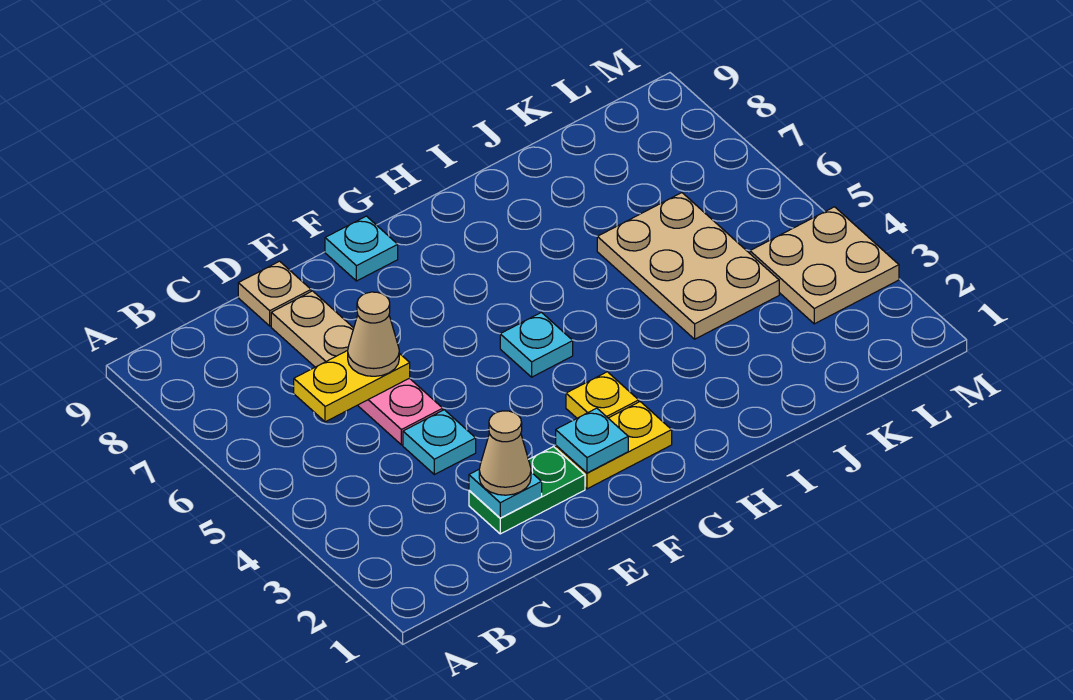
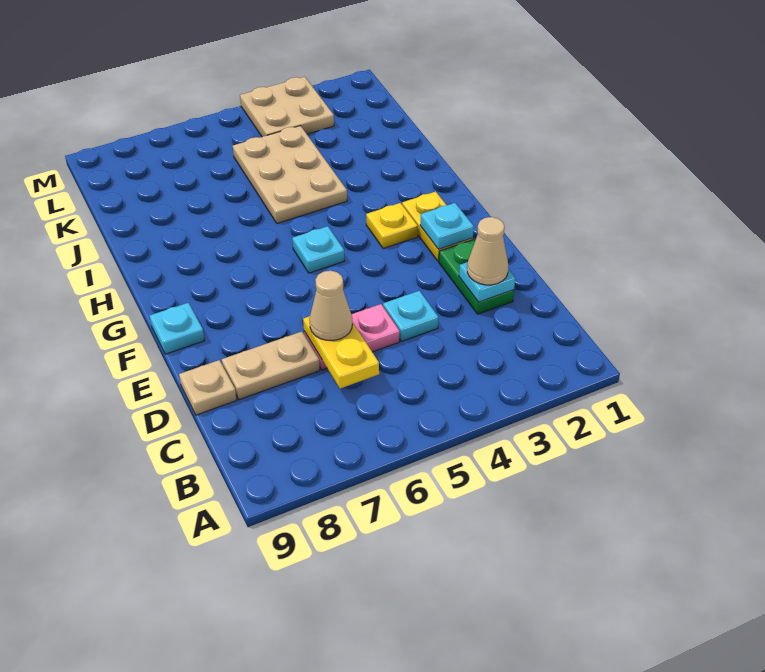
tan plate J4:K6 level 1 -> tan plate I4:K5 level 1

